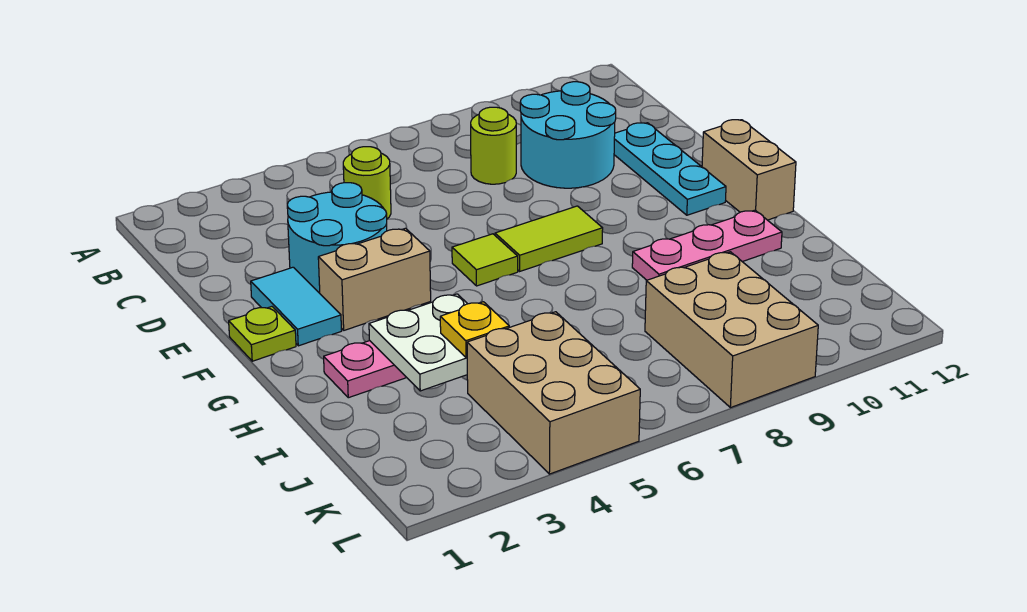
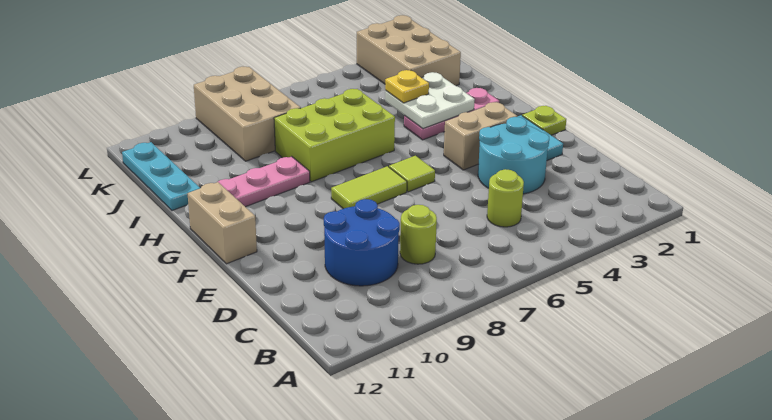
cyan round brick C9:D10 level 1 -> blue round brick C9:D10 level 1
cyan plate D11:F11 level 1 -> cyan plate I12:K12 level 1
none -> lime brick H6:I8 level 1
tan brick J4:L5 level 1 -> tan brick J2:L3 level 1

